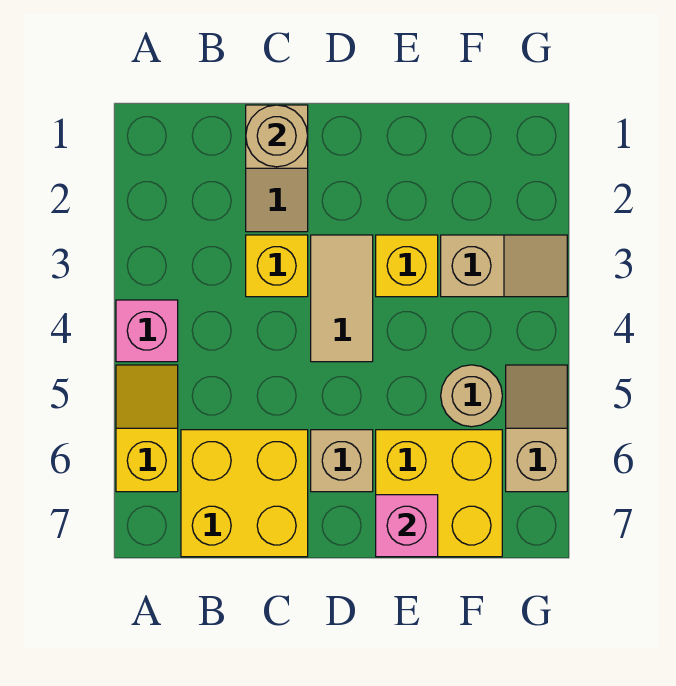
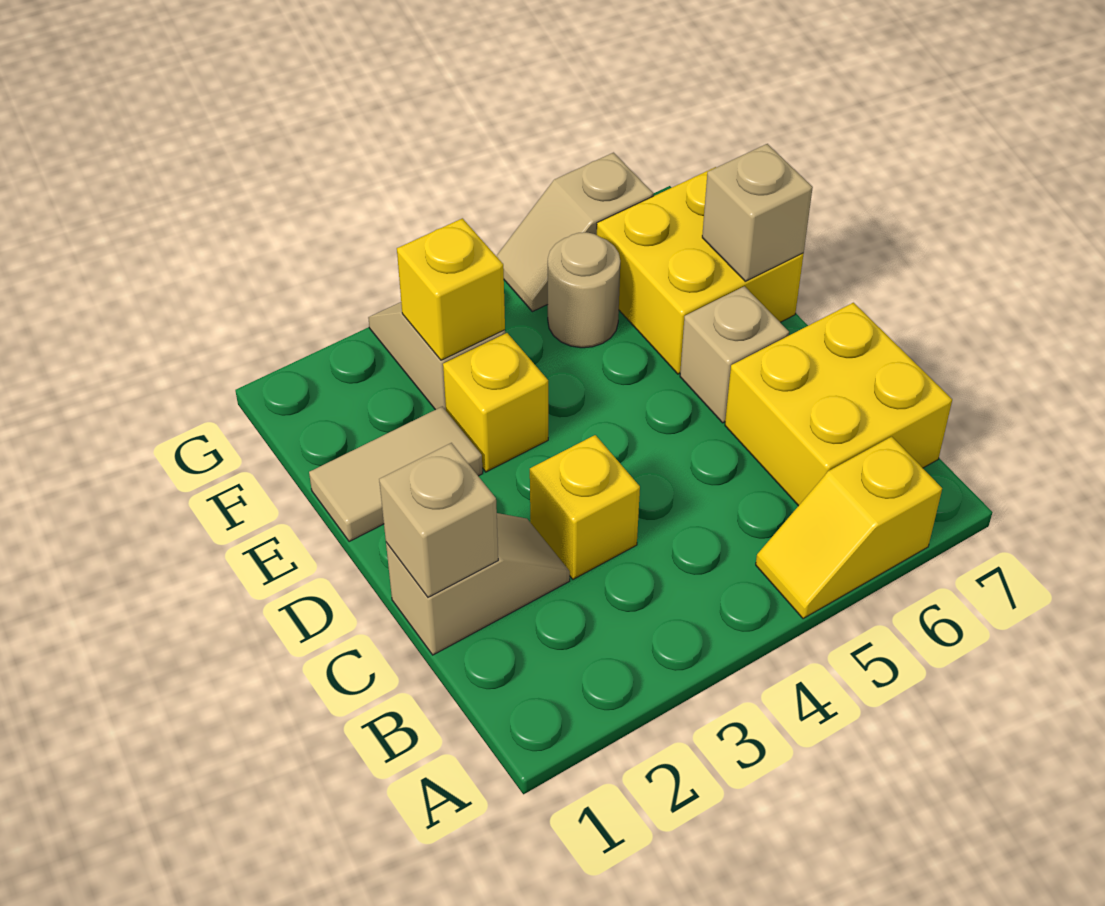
pink brick A4 level 1 -> none
tan round brick C1 level 2 -> tan brick C1 level 2
tan tile D3:D4 level 1 -> tan tile E1:E2 level 1
pink brick E7 level 2 -> tan brick E7 level 2
none -> yellow brick F3 level 2

